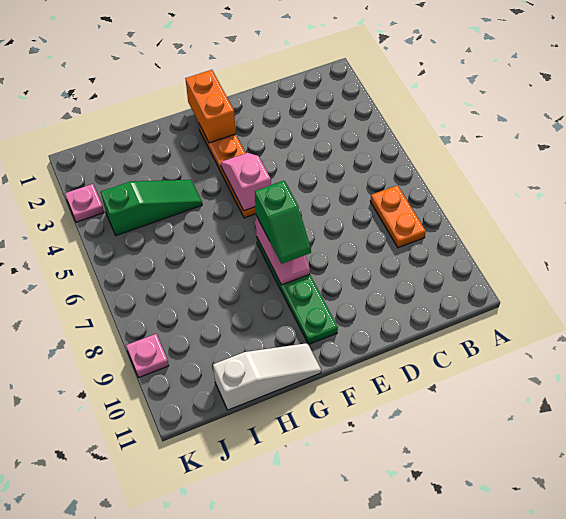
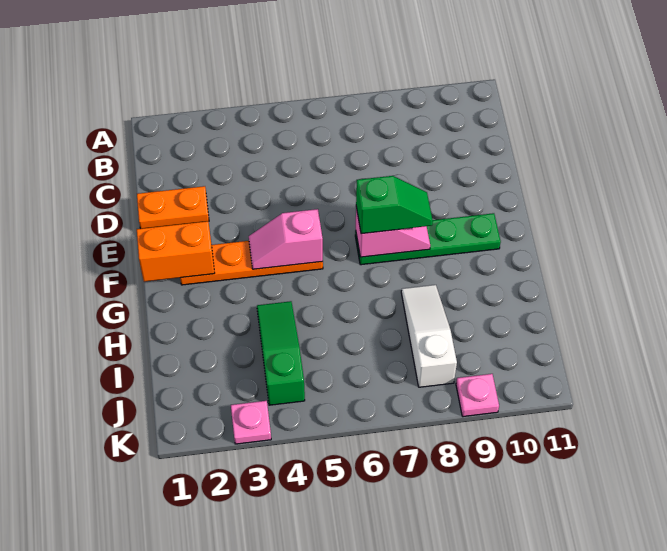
orange plate B7:B8 level 1 -> orange plate D1:D2 level 1
white slope G11:I11 level 1 top I -> white slope H8:J8 level 1 top J

